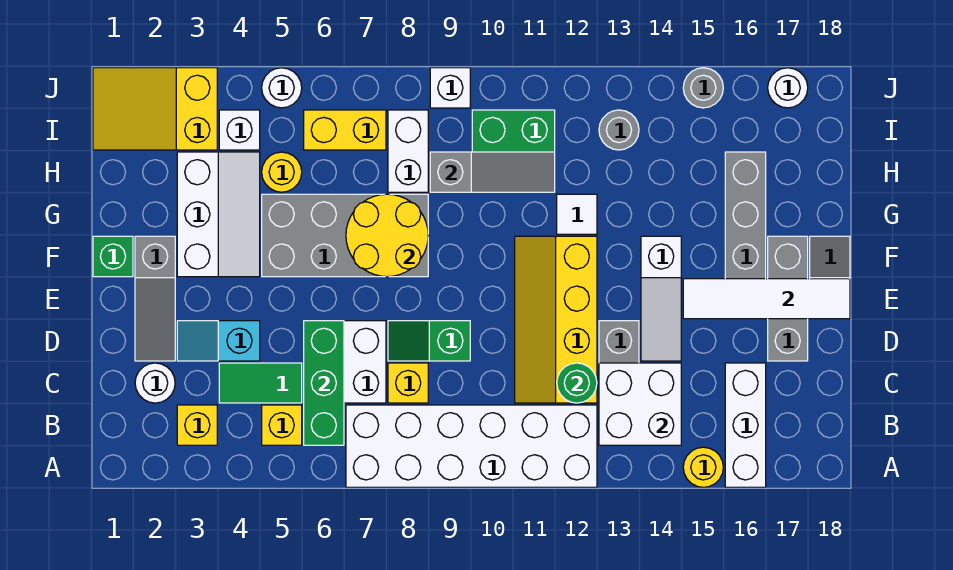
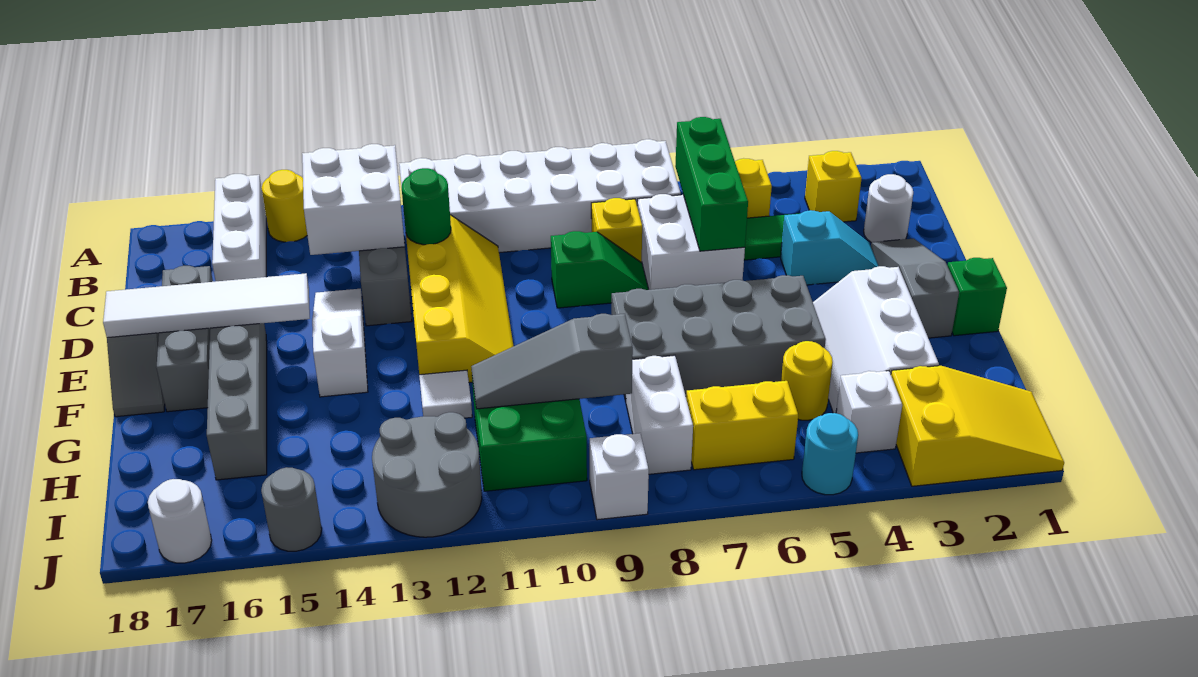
yellow round brick F7:G8 level 2 -> none
grey round brick I13 level 1 -> grey round brick I12:J13 level 1
white round brick J5 level 1 -> cyan round brick J5 level 1

